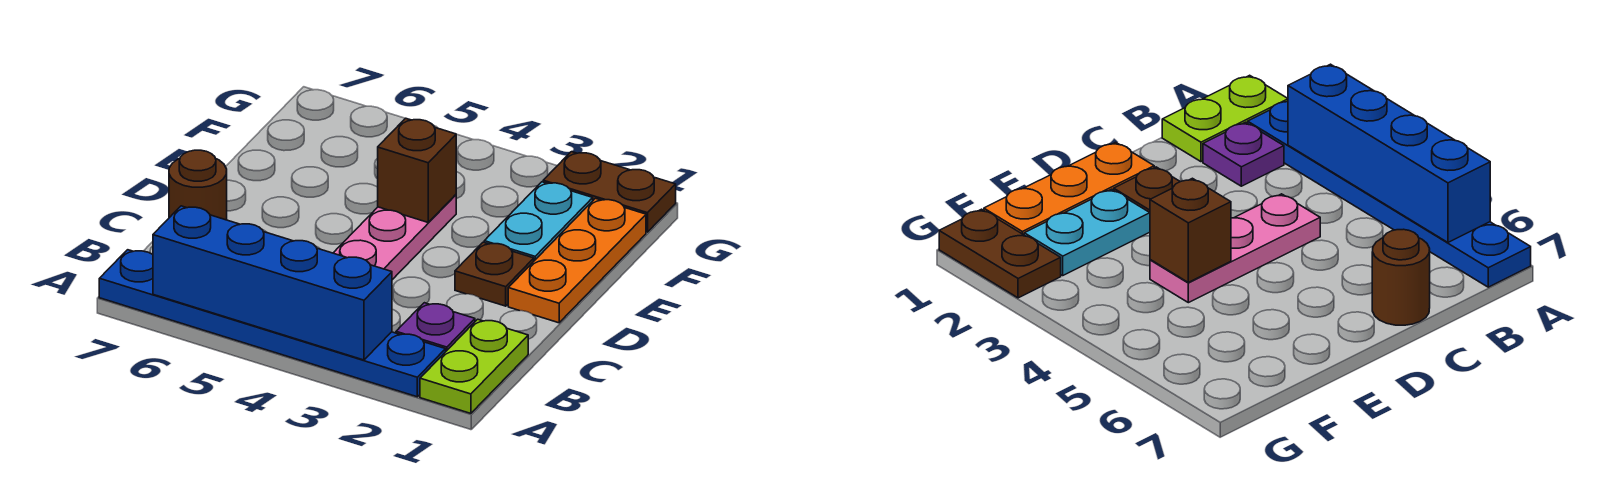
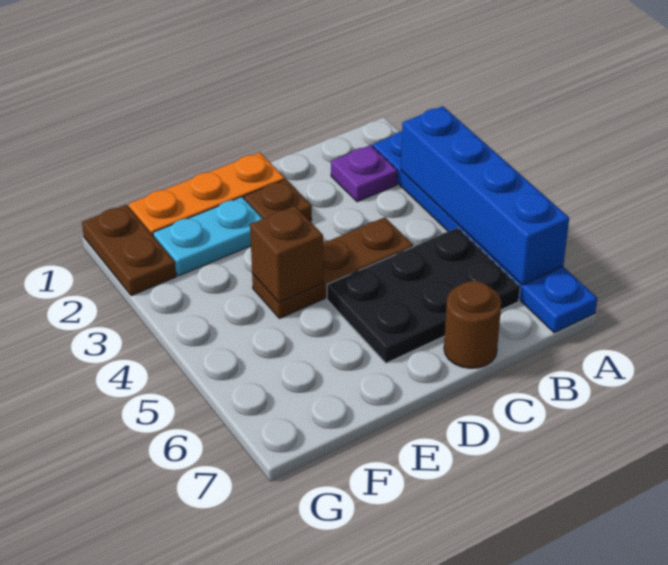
lime plate A1:B1 level 1 -> none
none -> black plate B5:D6 level 1
pink plate C4:E4 level 1 -> brown plate C4:E4 level 1

